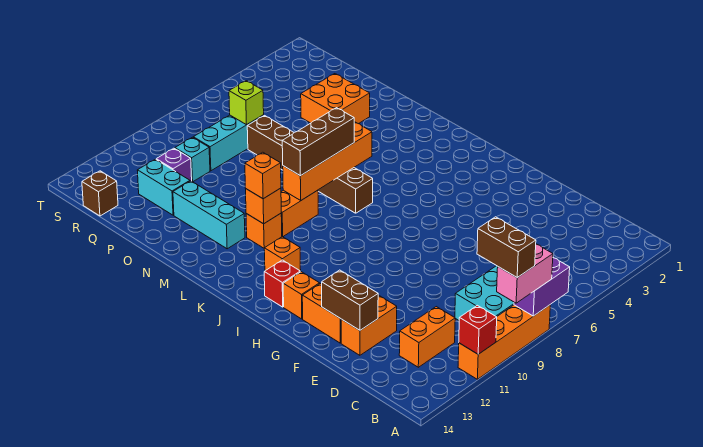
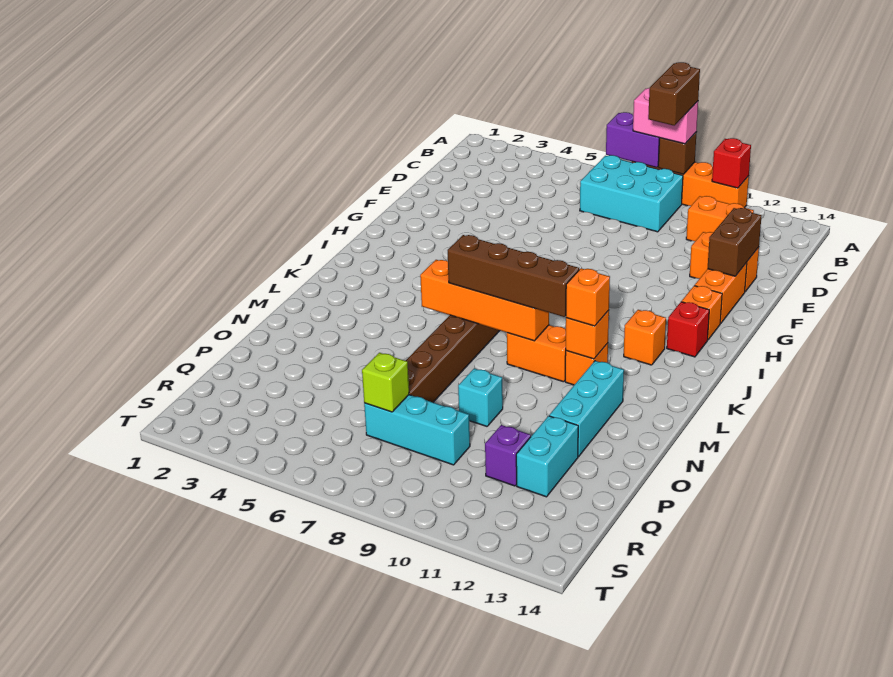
brown brick L7:L9 level 3 -> brown brick L7:L10 level 3
orange brick O3:P4 level 1 -> none
cyan brick Q10 level 1 -> cyan brick O9 level 1
brown brick R14 level 1 -> brown brick A9 level 2

